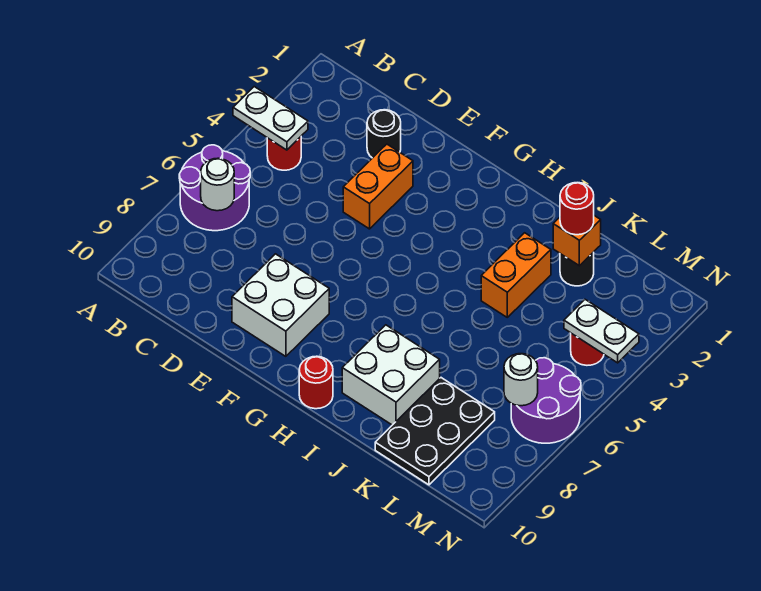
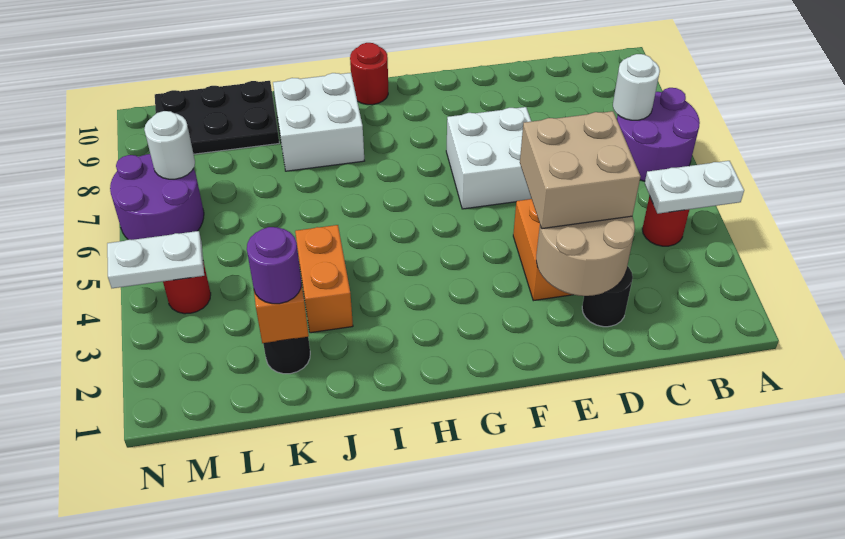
none -> tan round brick D2:E3 level 2
none -> tan brick D3:E4 level 3
white brick E8:F9 level 1 -> white brick E6:F7 level 1
red round brick K2 level 3 -> purple round brick K2 level 3
black plate K8:L10 level 1 -> black plate K9:M10 level 1

